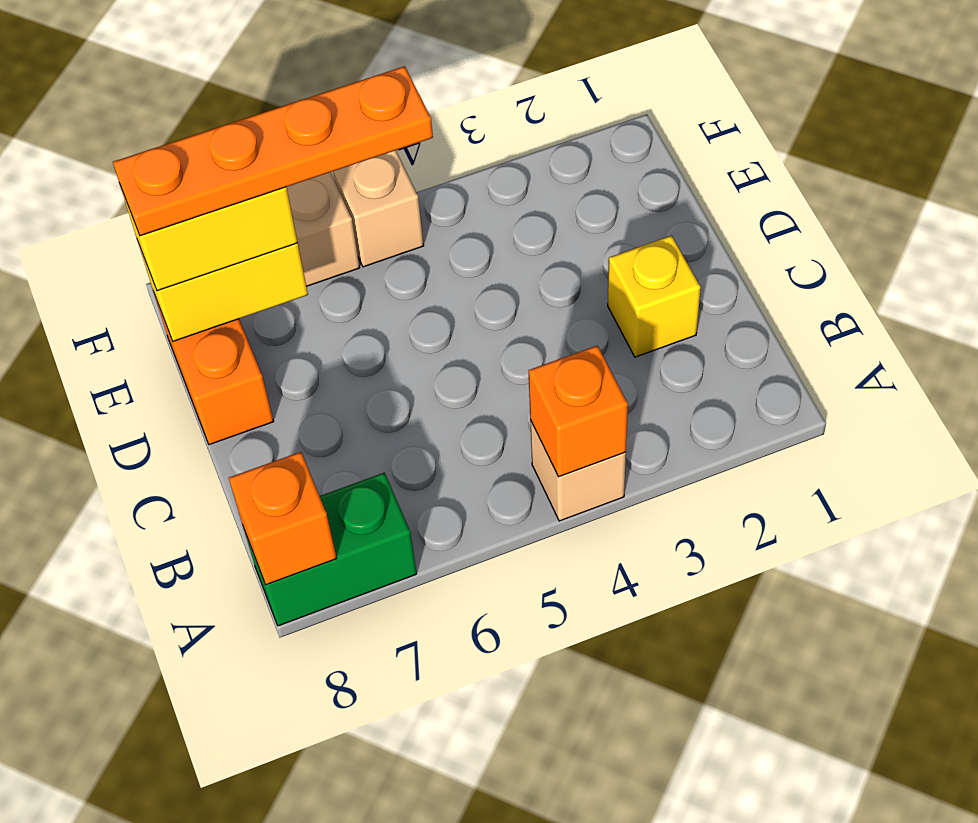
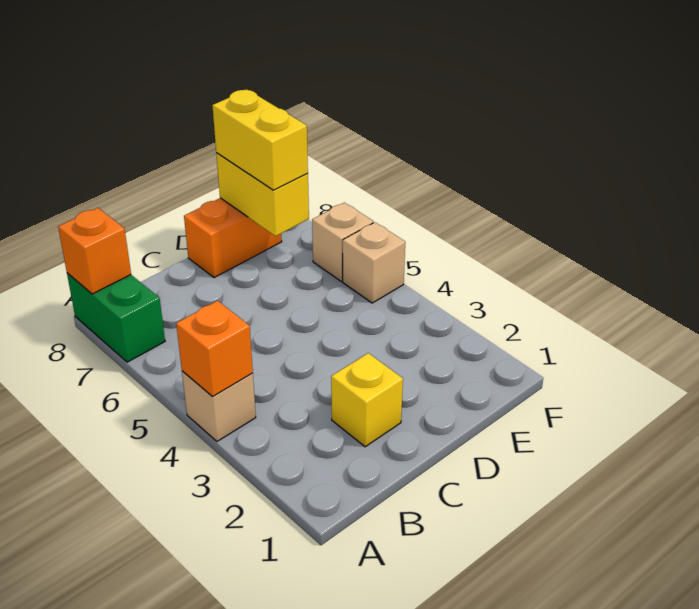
orange plate E5:E8 level 4 -> none

